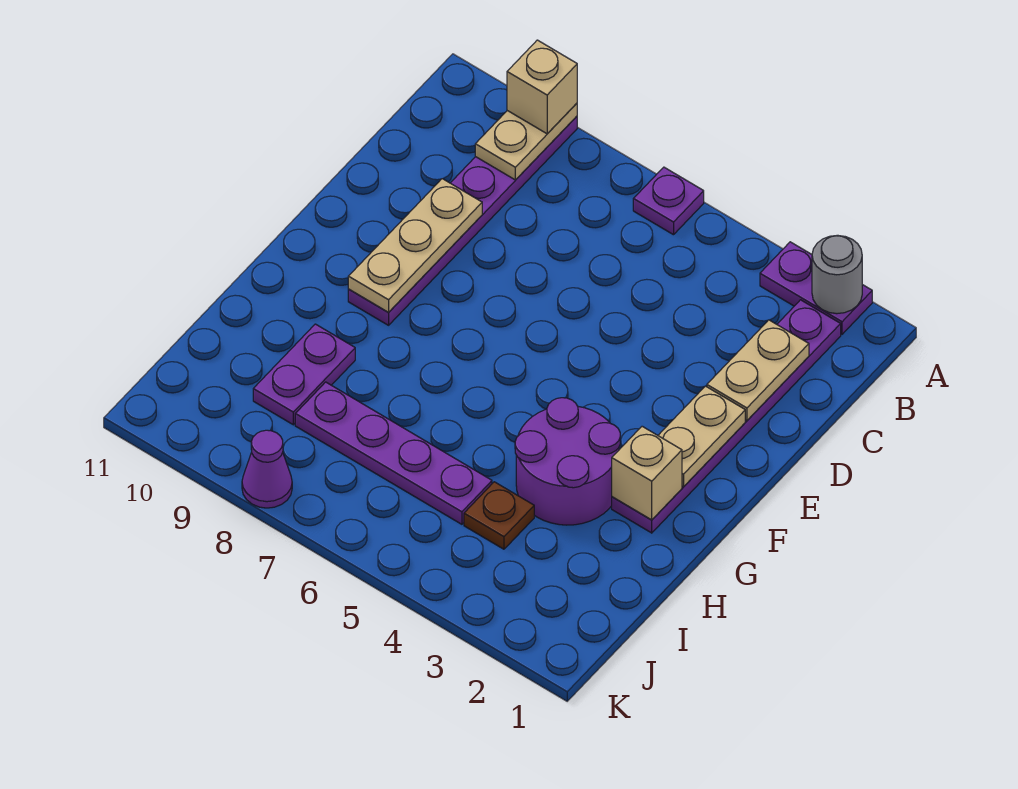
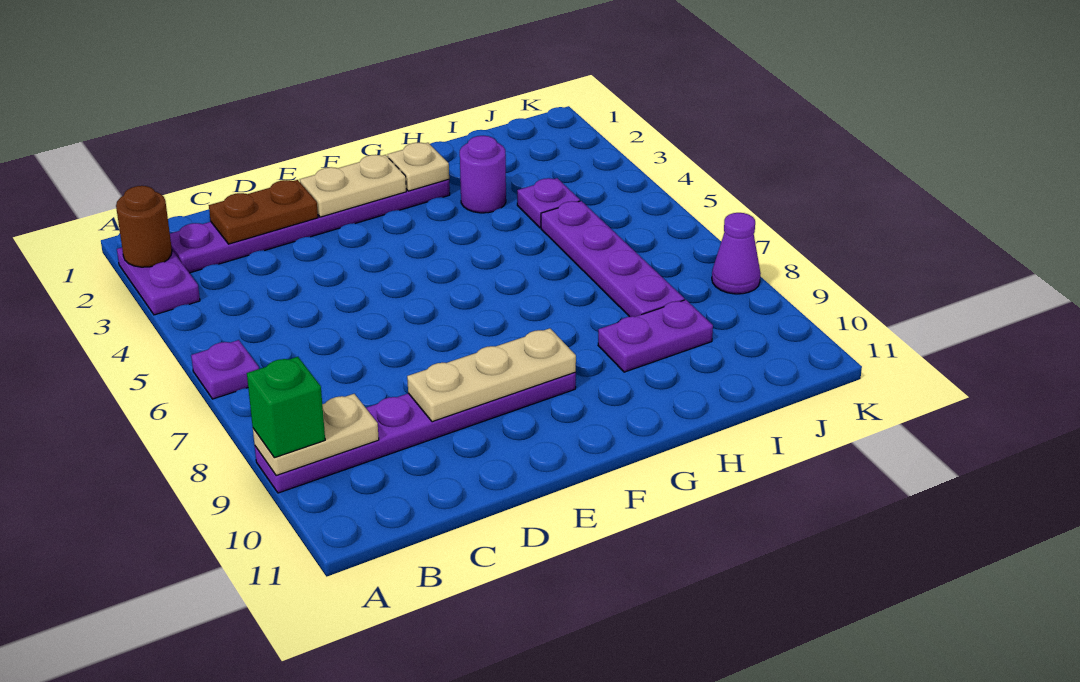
grey round brick A2 level 2 -> brown round brick A2 level 2
tan brick A9 level 3 -> green brick A9 level 3
tan plate C2:D2 level 2 -> brown plate C2:D2 level 2
tan brick G2 level 2 -> tan plate G2 level 2
purple round brick G3:H4 level 1 -> purple round brick H3 level 1
brown plate I4 level 1 -> purple plate I4 level 1

